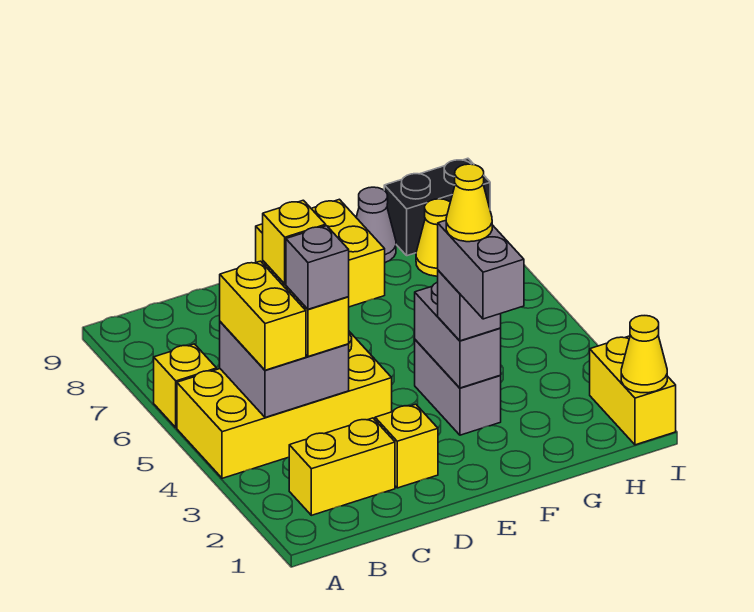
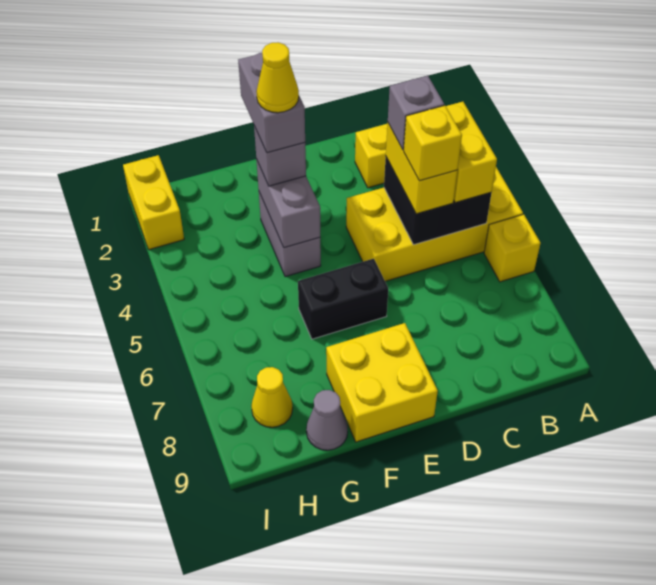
grey brick B4:C5 level 2 -> black brick B4:C5 level 2
yellow brick D2 level 1 -> none
black brick H9:I9 level 1 -> black brick E6:F6 level 1
yellow cone I1 level 2 -> none

